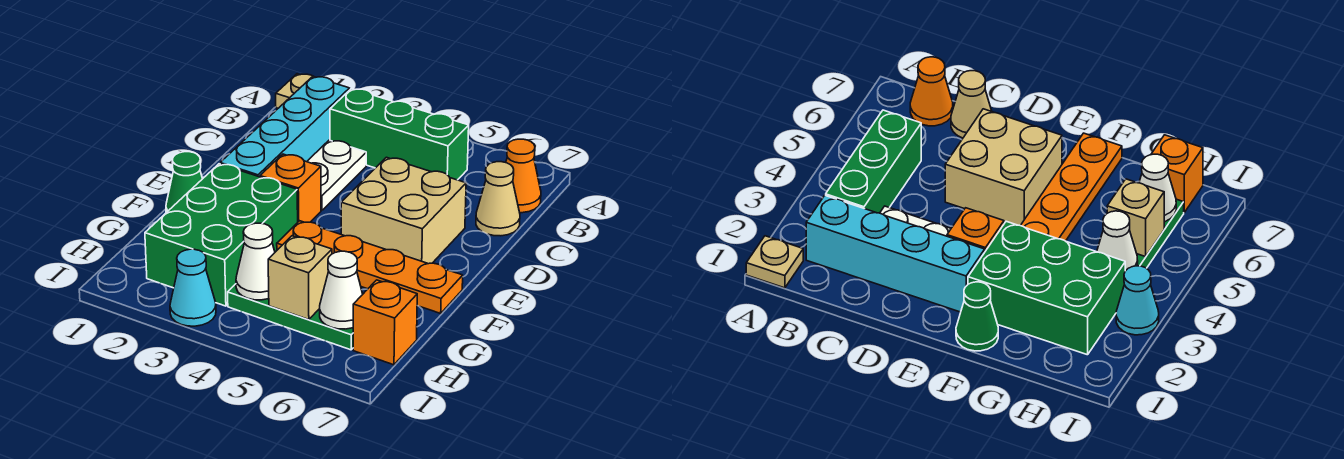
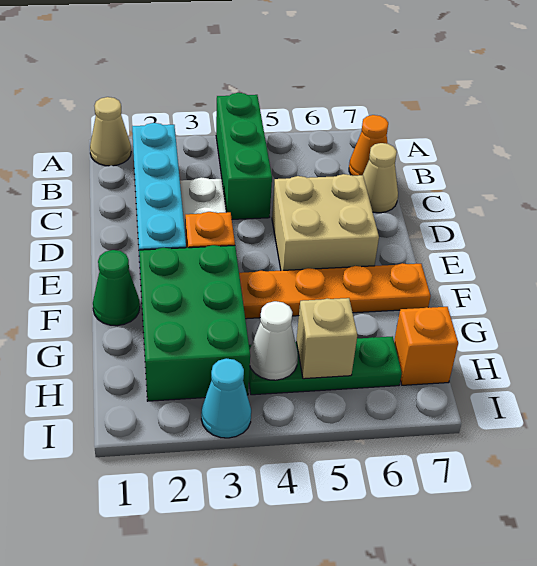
tan plate A1 level 1 -> tan cone A1 level 1
green brick B3:B5 level 1 -> green brick A4:C4 level 1
white cone H6 level 2 -> none

